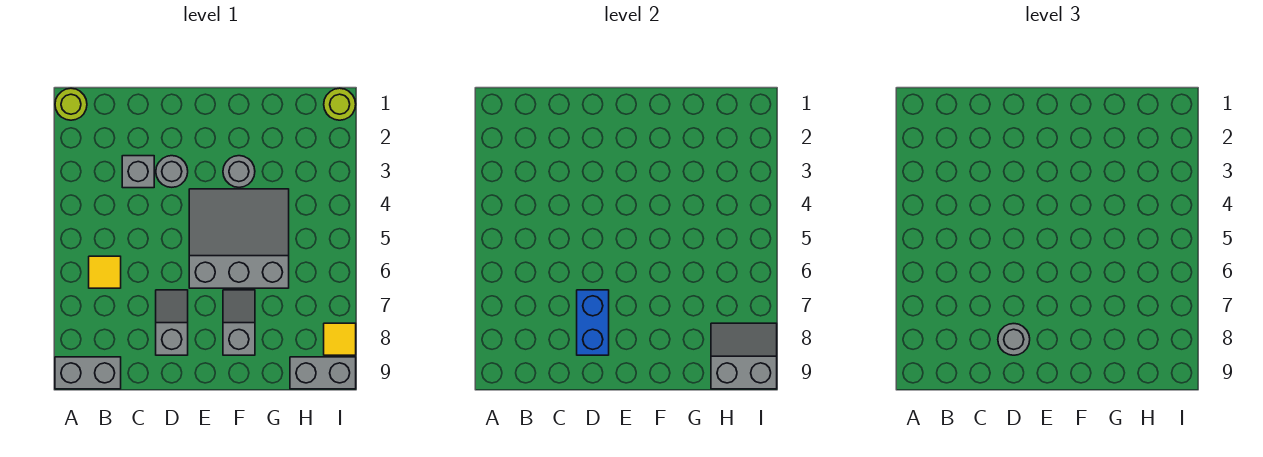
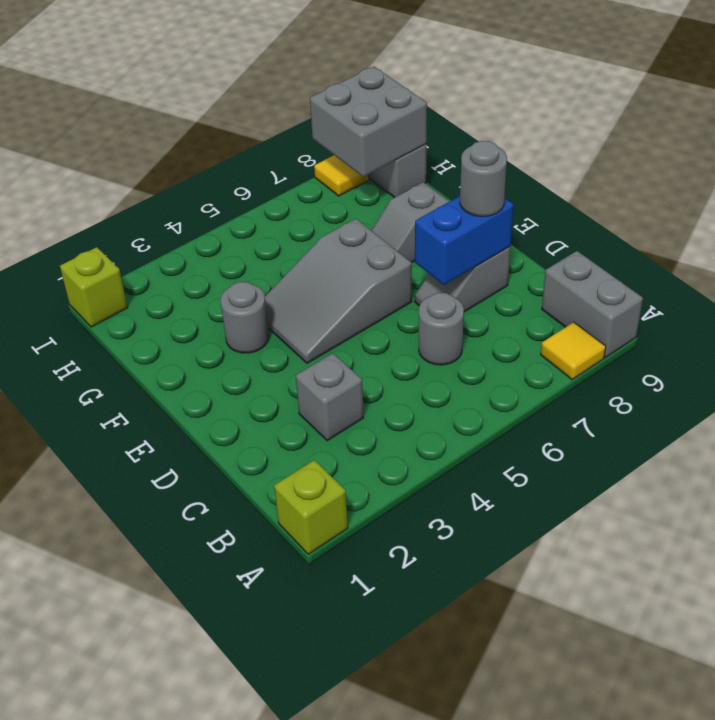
lime round brick A1 level 1 -> lime brick A1 level 1
yellow tile B6 level 1 -> yellow tile A8 level 1
grey round brick D3 level 1 -> grey round brick C6 level 1
grey slope E4:G6 level 1 top 6 -> grey slope E4:F6 level 1 top 6
grey slope H8:I9 level 2 top 9 -> grey brick H8:I9 level 2
lime round brick I1 level 1 -> lime brick I1 level 1

